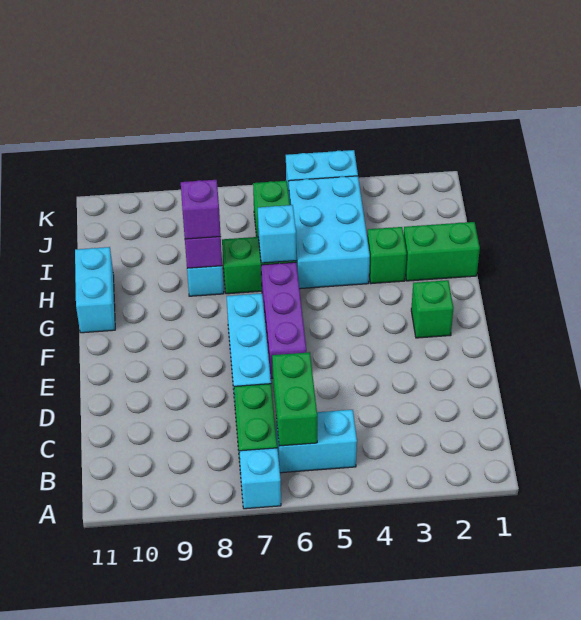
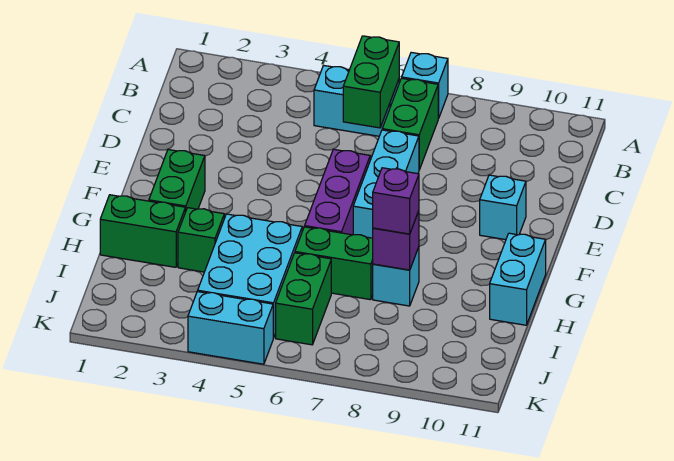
green brick F2 level 1 -> green brick F2:G2 level 1
cyan brick H6 level 2 -> cyan brick E10 level 1

